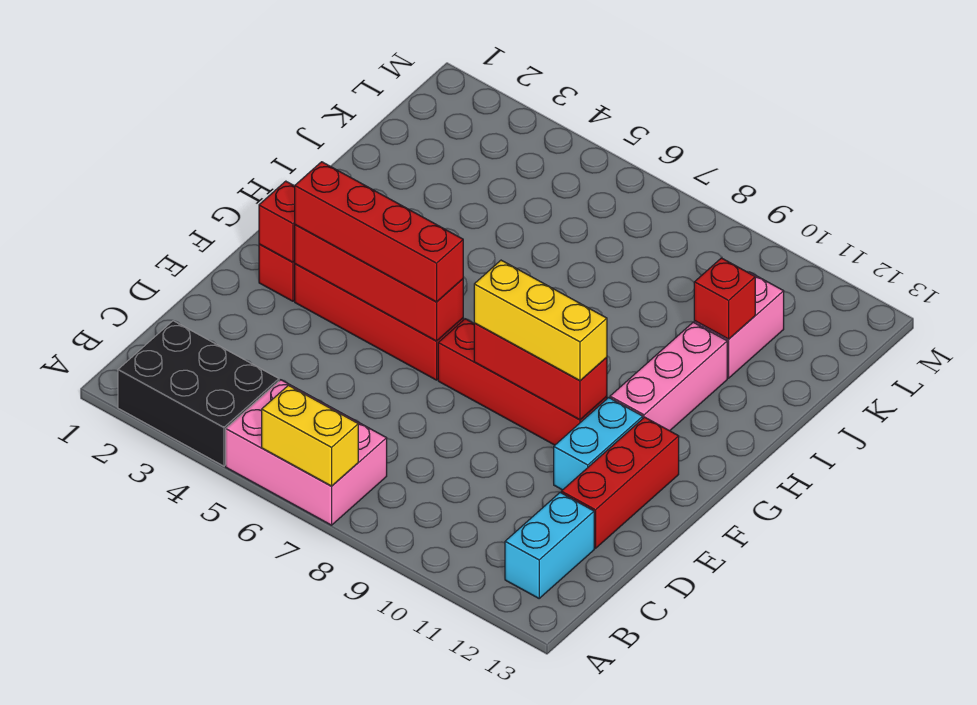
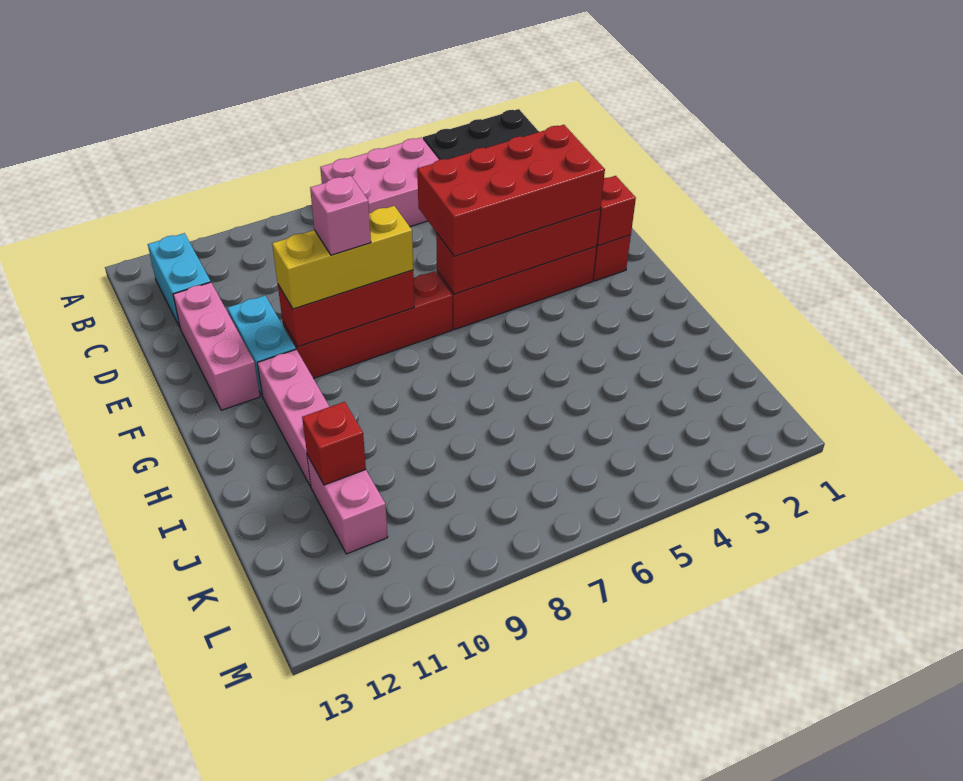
yellow brick A6:A7 level 2 -> none
red brick D12:F12 level 1 -> pink brick D12:F12 level 1
red brick F3:F6 level 3 -> red brick E3:F6 level 3
none -> pink brick F9 level 4

